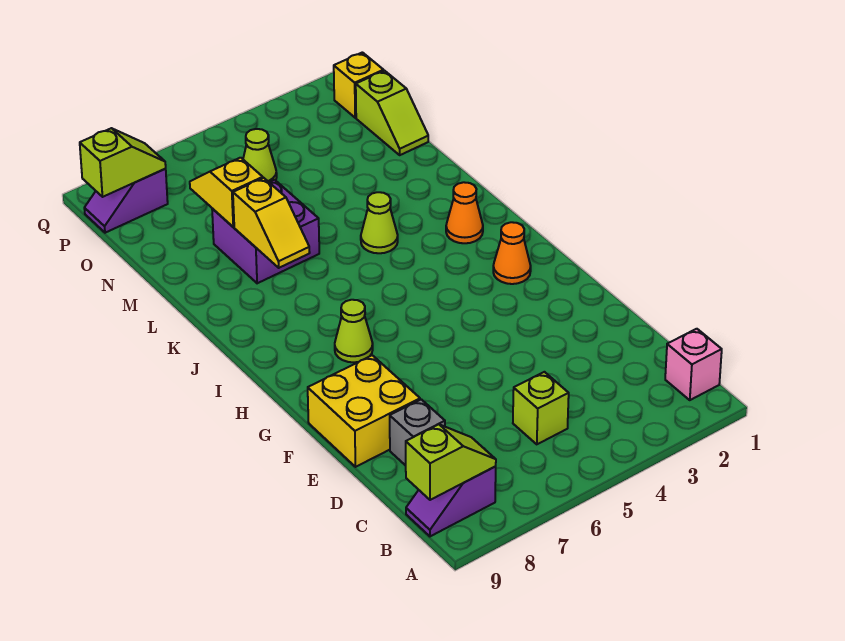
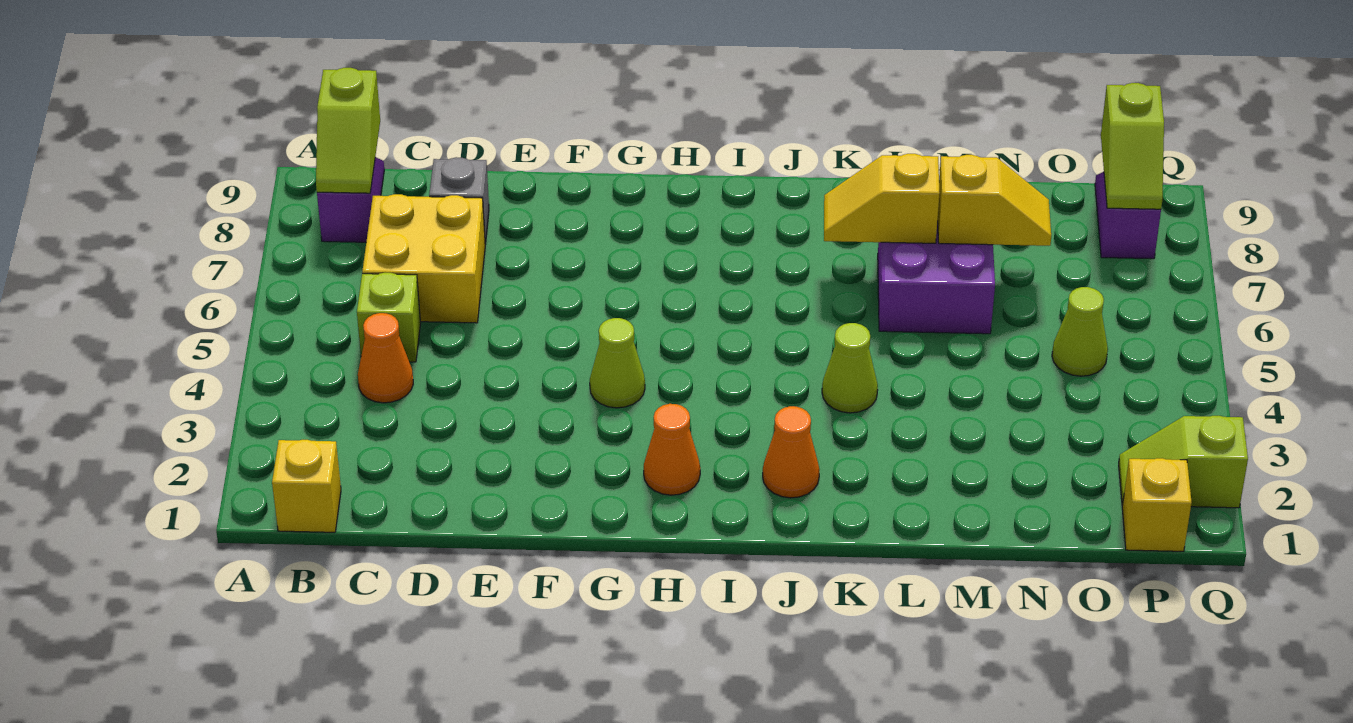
pink brick B1 level 1 -> yellow brick B1 level 1
none -> orange cone C4 level 1
yellow brick E8:F9 level 1 -> yellow brick C6:D7 level 1
lime cone H7 level 1 -> lime cone G4 level 1
lime slope N1:O1 level 1 top O -> lime slope P2:Q2 level 1 top Q

